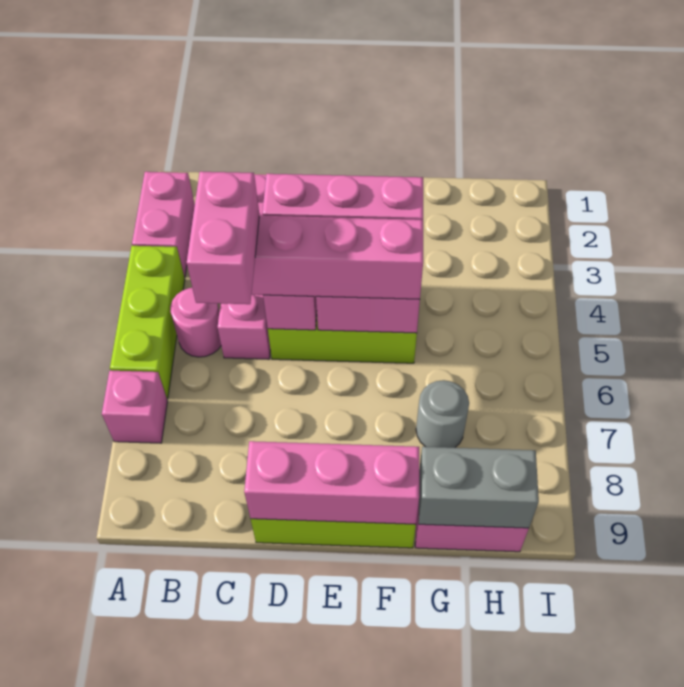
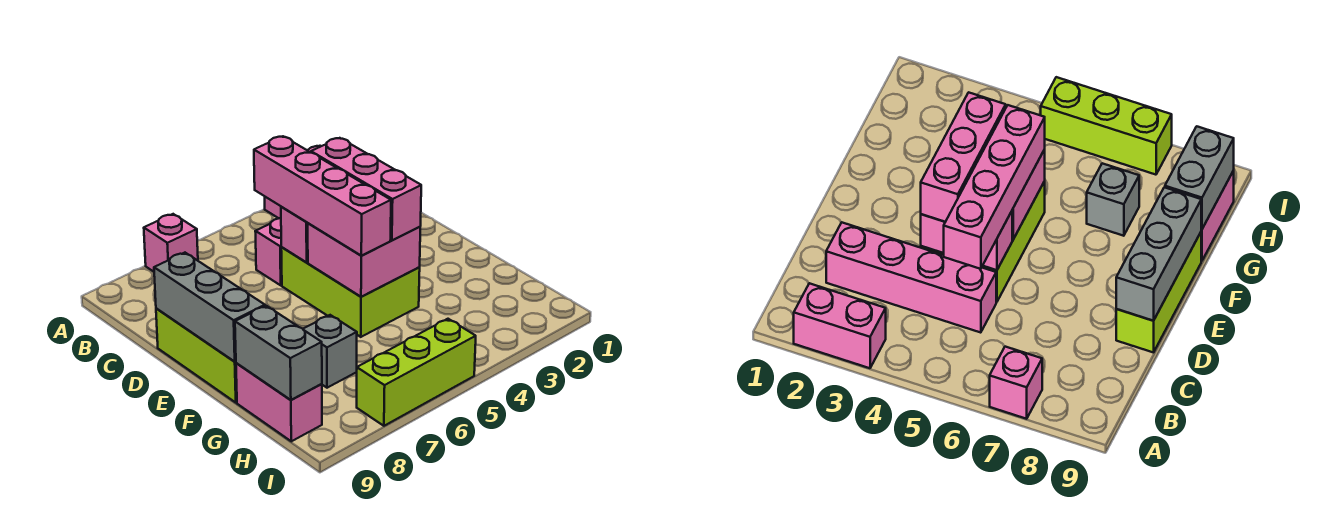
lime brick A4:A6 level 1 -> lime brick I5:I7 level 1
pink round brick B5 level 1 -> none
pink brick C5:C6 level 4 -> none
pink brick D9:F9 level 2 -> grey brick D9:F9 level 2
grey round brick G7 level 1 -> grey brick G7 level 1

